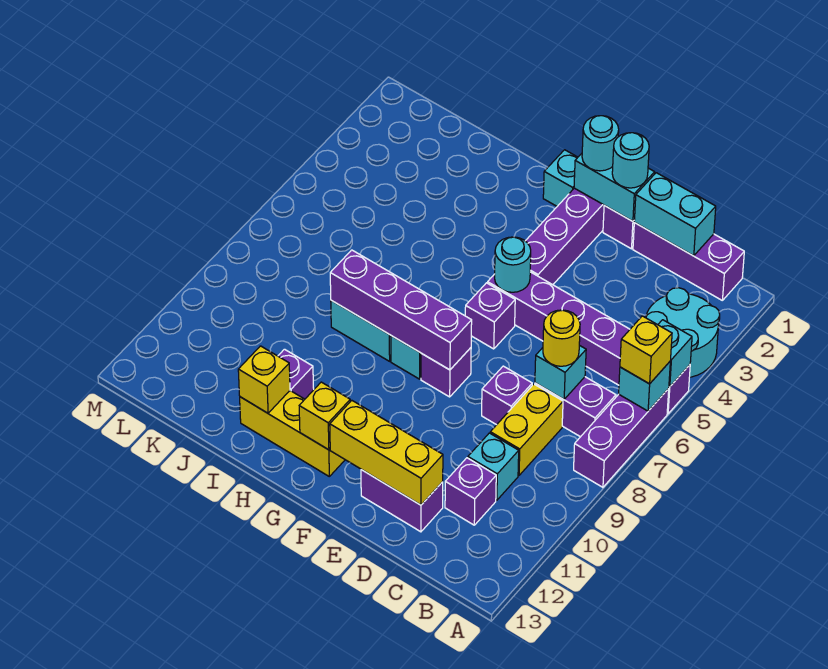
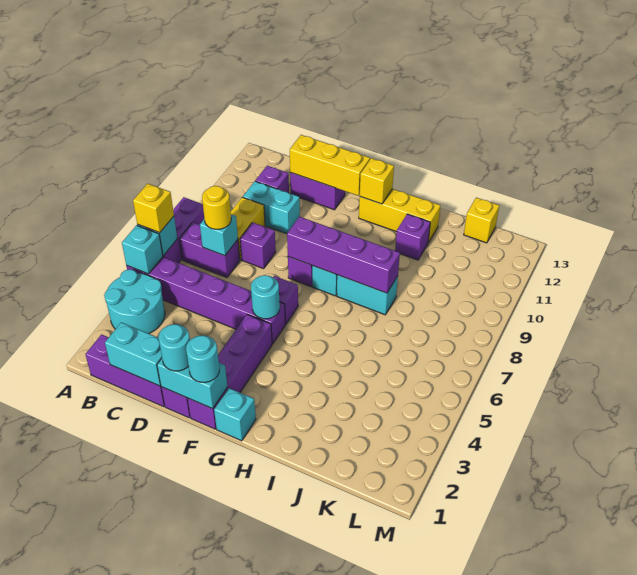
cyan brick C10 level 1 -> cyan brick C10:D10 level 1
yellow brick I12 level 2 -> yellow brick K13 level 1

